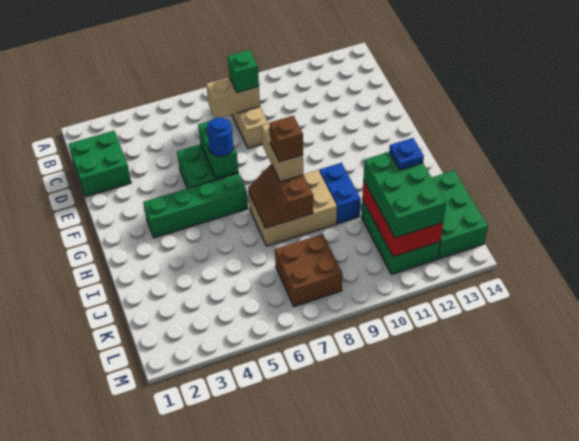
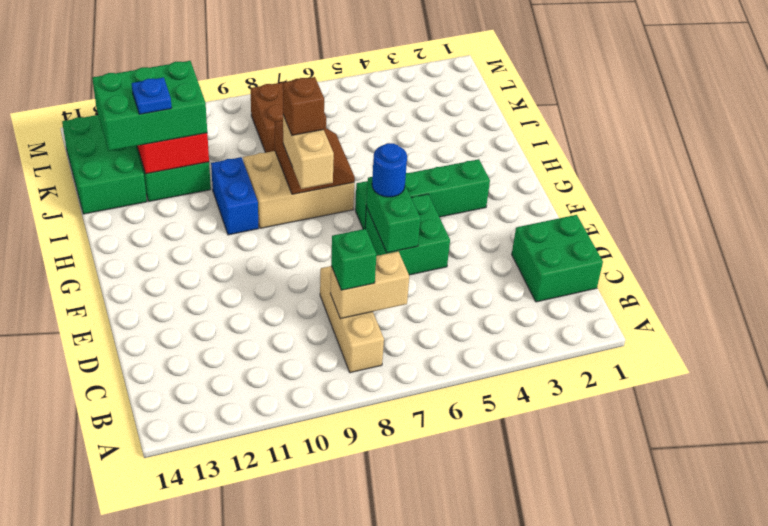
green brick J11:L12 level 3 -> green brick J11:K13 level 3

